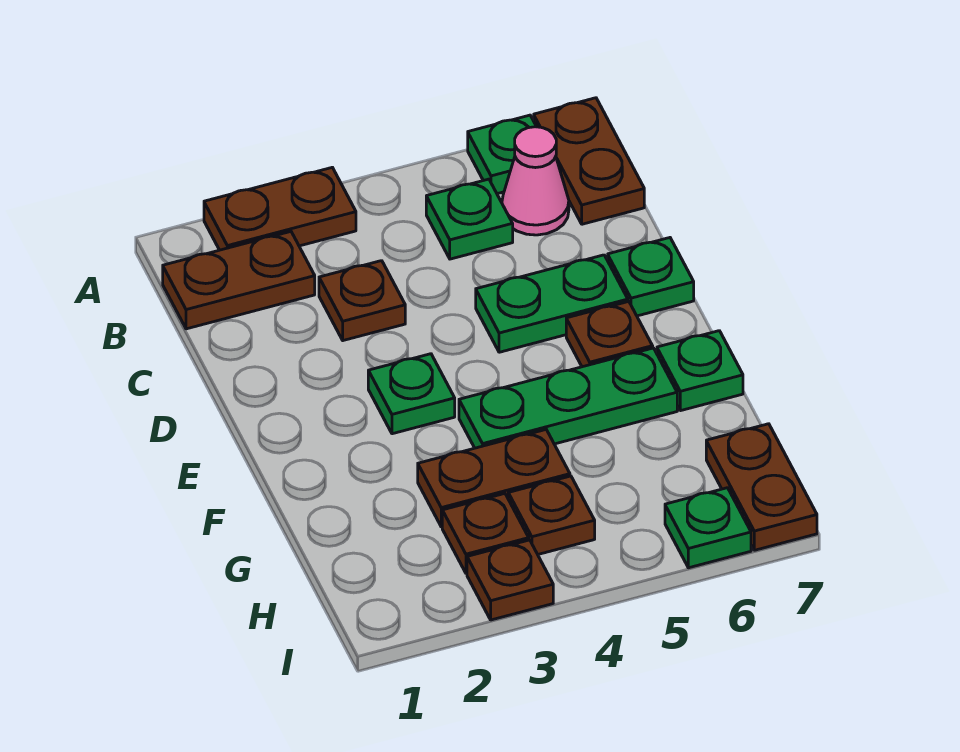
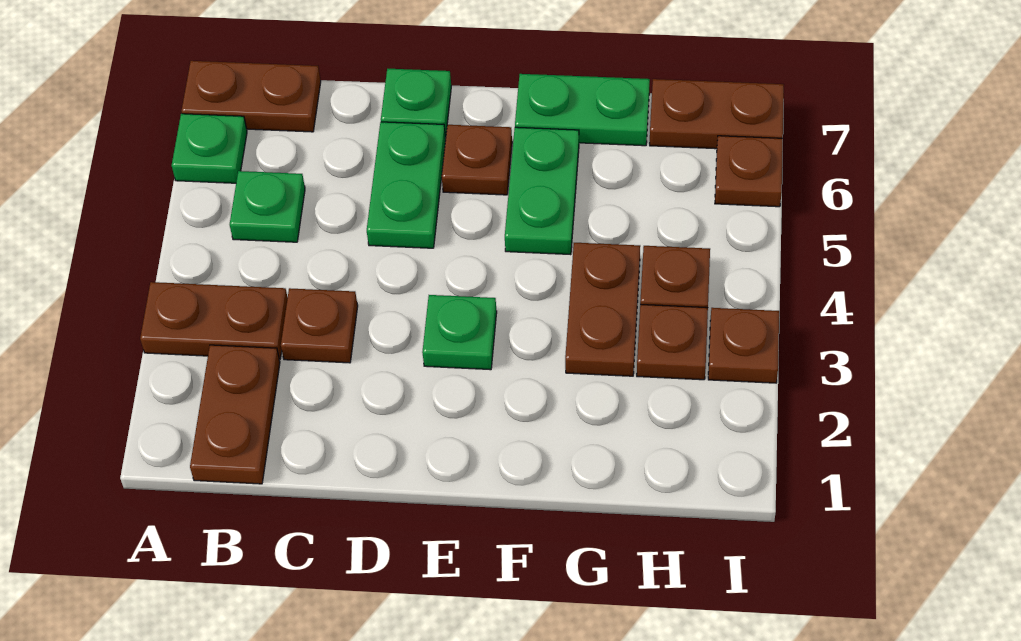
brown plate A2:A3 level 1 -> brown plate A3:B3 level 1
pink cone B6 level 1 -> none
green plate F4:F6 level 1 -> green plate F5:F6 level 1
green plate F7 level 1 -> green plate F7:G7 level 1
green plate I6 level 1 -> brown plate I6 level 1

